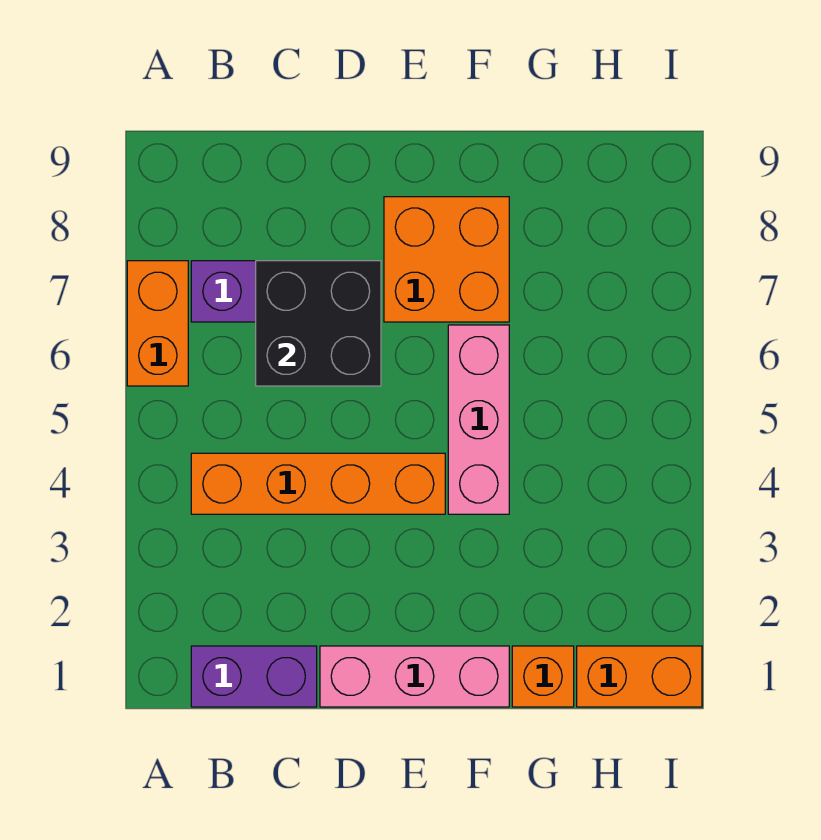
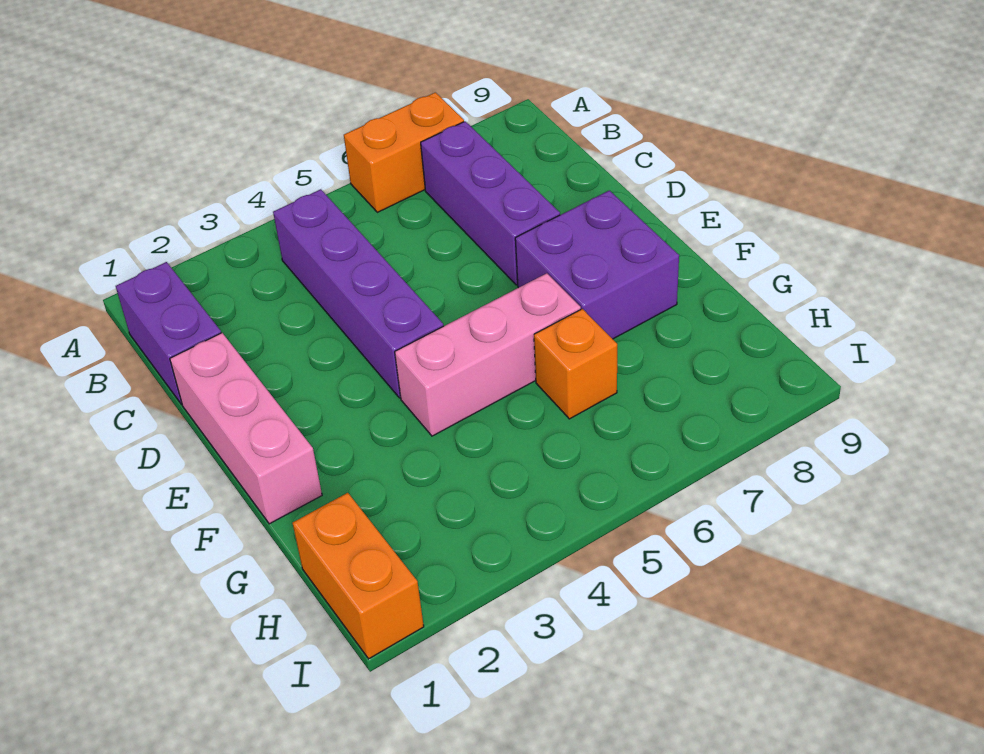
orange brick B4:E4 level 1 -> purple brick B4:E4 level 1
black brick C6:D7 level 2 -> none
orange brick E7:F8 level 1 -> purple brick E7:F8 level 1
orange brick G1 level 1 -> orange brick G6 level 1

